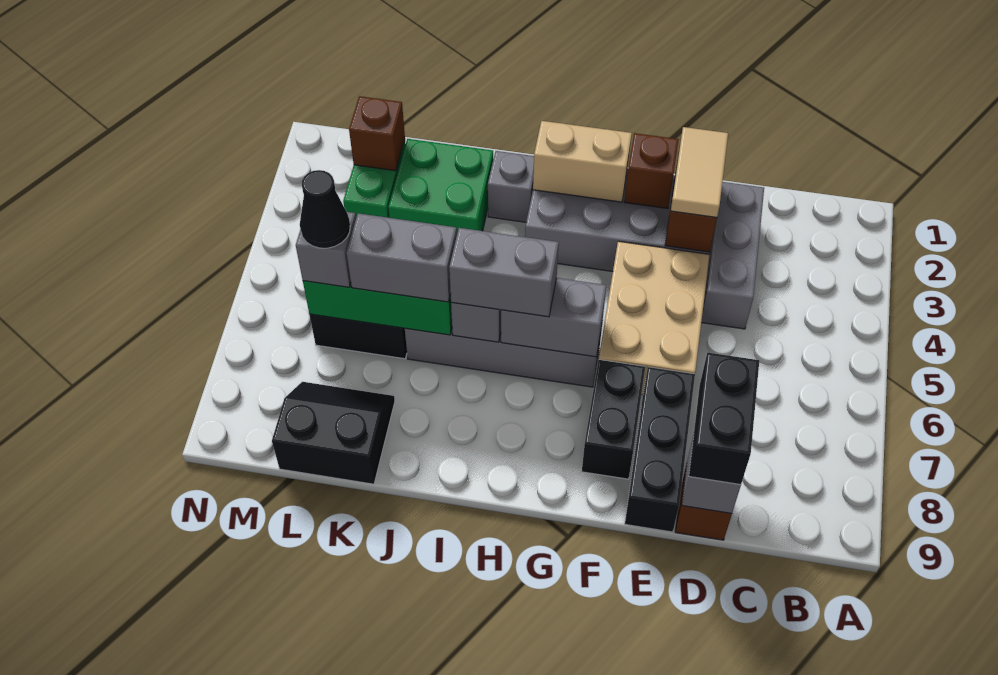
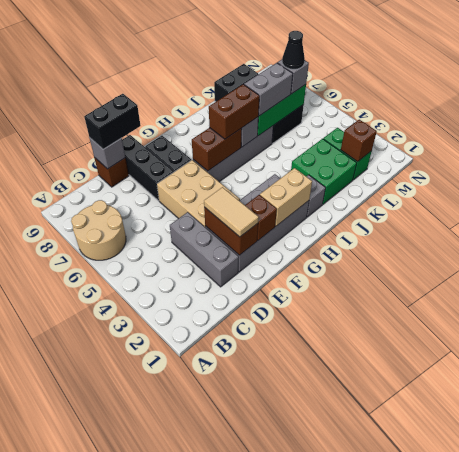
none -> tan round brick A6:B7 level 1
black brick D8:D9 level 3 -> black brick D9:E9 level 3
grey brick G6:H6 level 2 -> brown brick G6:H6 level 2
grey brick H6:I6 level 3 -> brown brick H6:I6 level 3

